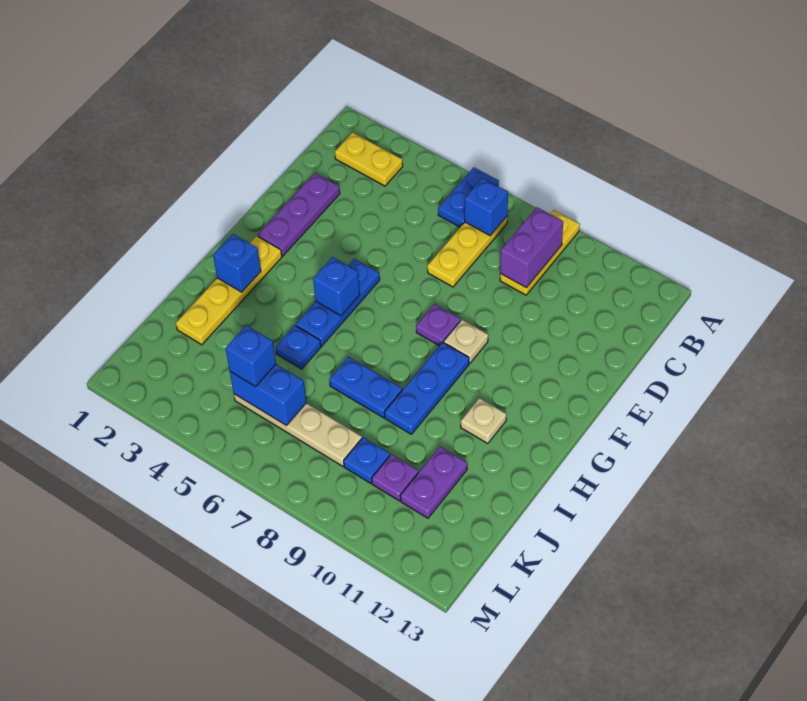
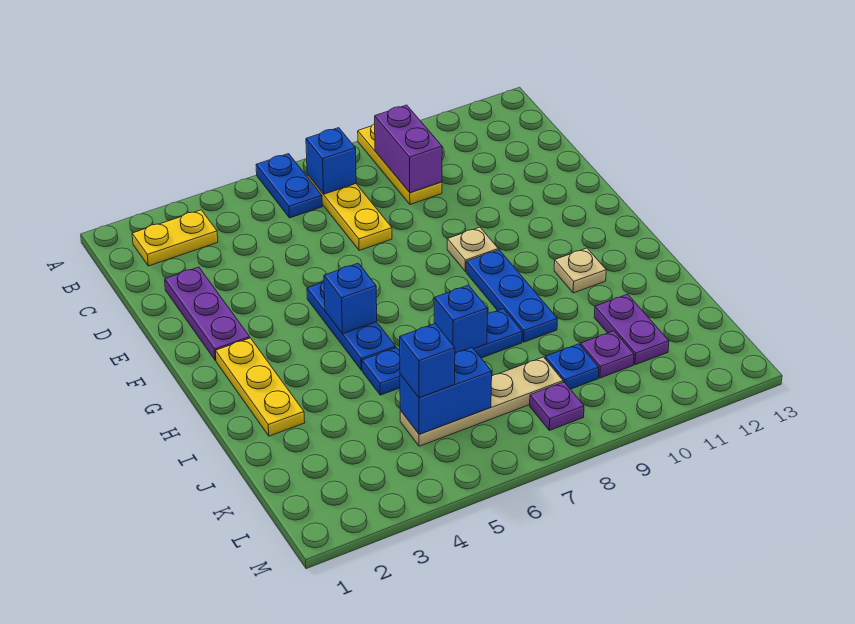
purple plate F8 level 1 -> purple plate L8 level 1
yellow plate G2:J2 level 1 -> yellow plate G2:I2 level 1
blue brick H2 level 2 -> blue brick I7 level 2

